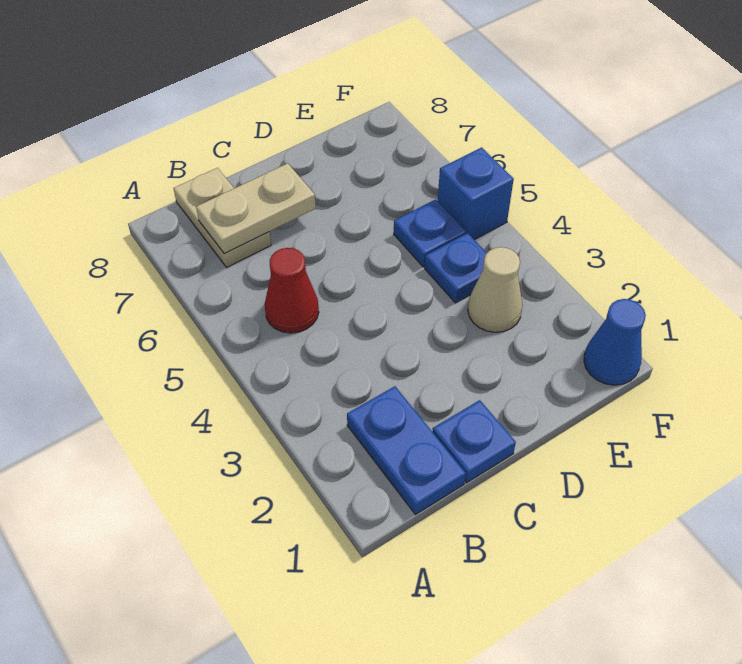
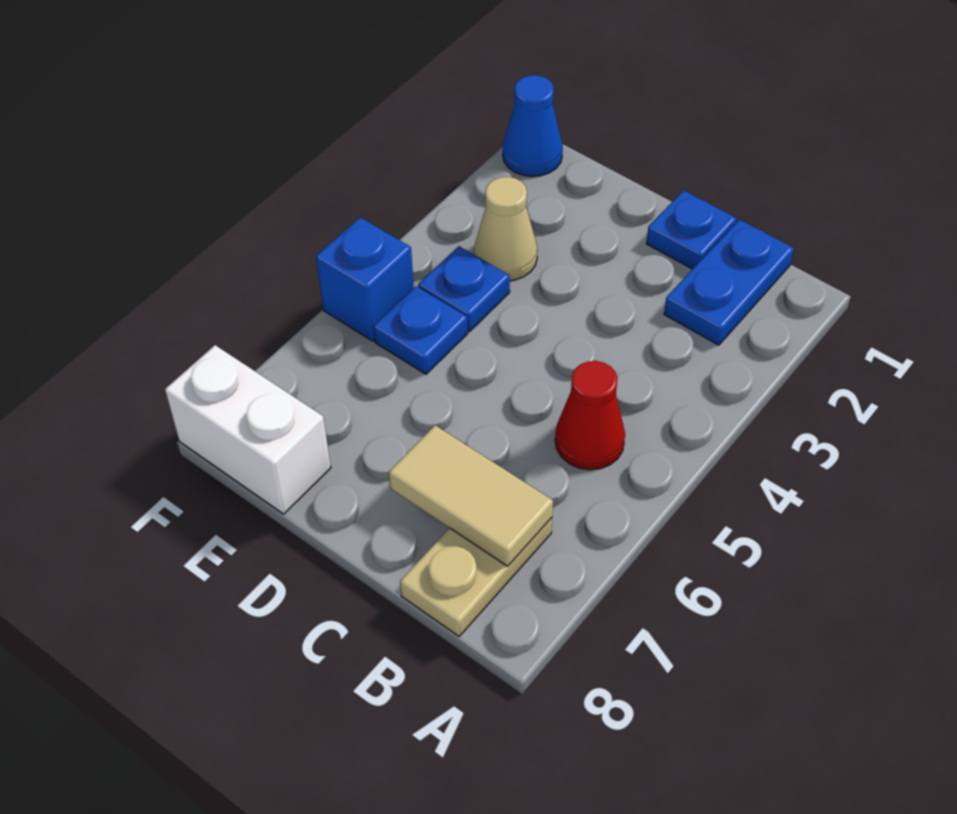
tan plate B7:C7 level 2 -> tan tile B7:C7 level 2
none -> white brick E8:F8 level 1

